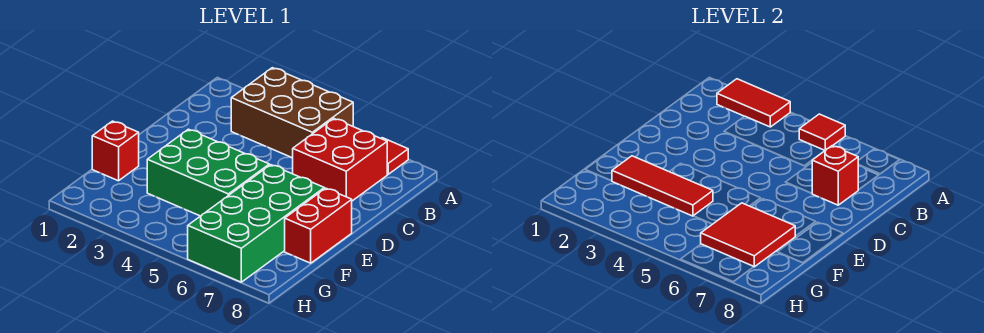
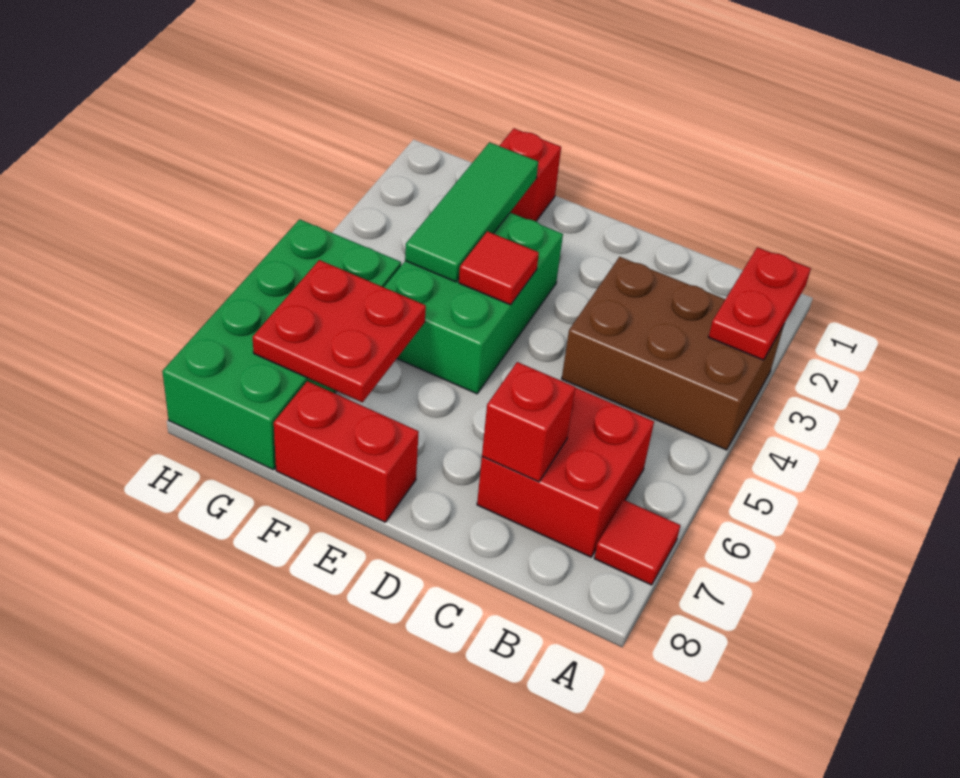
red tile A2:A3 level 2 -> red plate A2:A3 level 2
brown brick A3:B5 level 1 -> brown brick A3:C4 level 1
red tile A5 level 2 -> red tile E4 level 2
green brick E6:H7 level 1 -> green brick G5:H8 level 1
red tile F2:F4 level 2 -> green tile F2:F4 level 2
red tile F6:G7 level 2 -> red plate F6:G7 level 2

